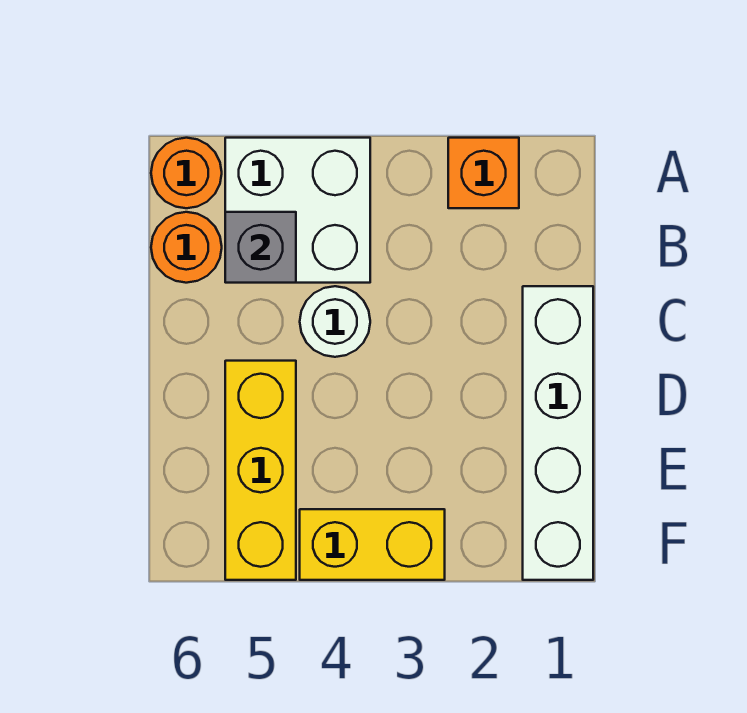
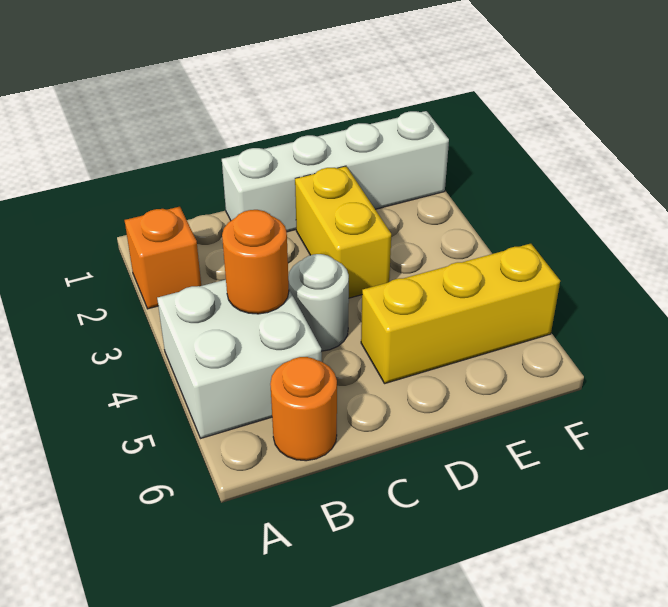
orange round brick A6 level 1 -> orange round brick B4 level 2
grey brick B5 level 2 -> none
yellow brick F3:F4 level 1 -> yellow brick D2:D3 level 1

